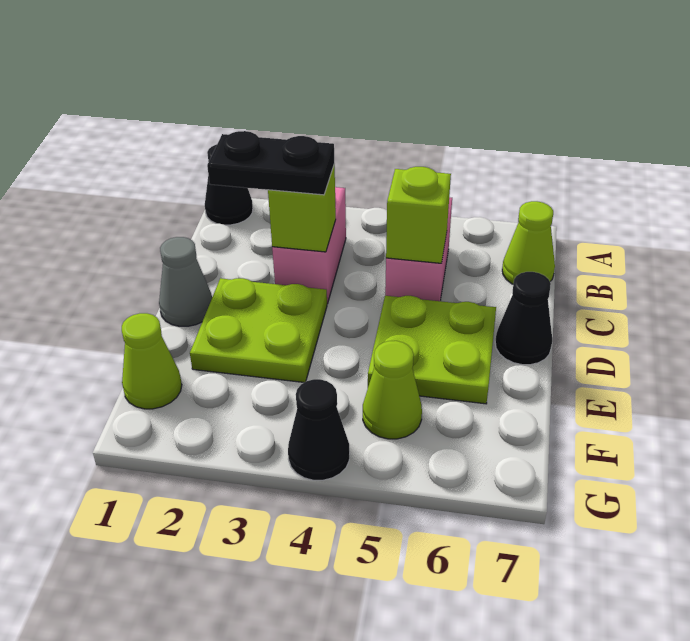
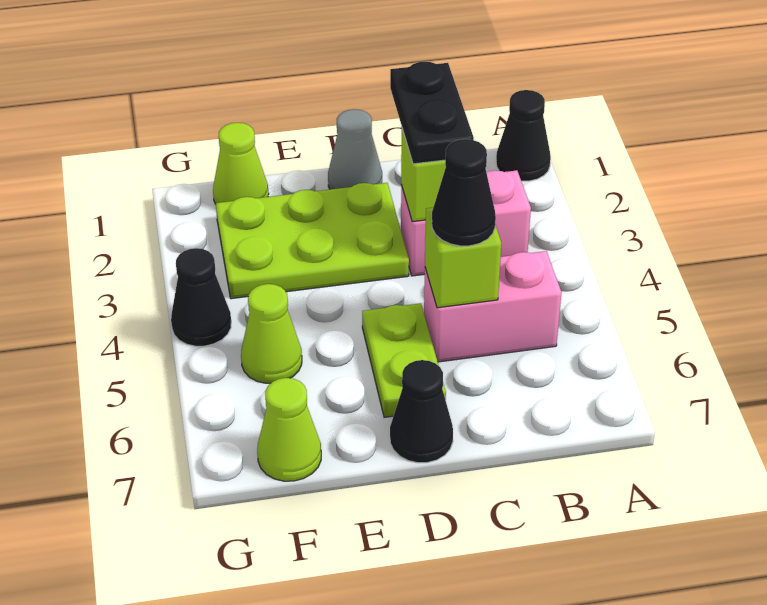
lime cone B7 level 1 -> lime cone F7 level 1
none -> black cone C5 level 3
lime plate D2:E3 level 1 -> lime plate D2:F3 level 1
lime plate D5:E6 level 1 -> lime plate D5:D6 level 1

